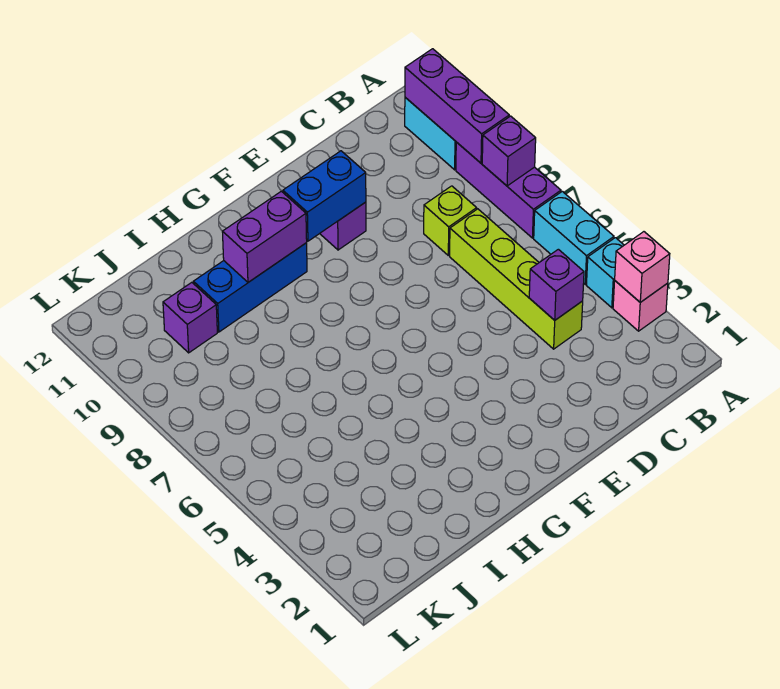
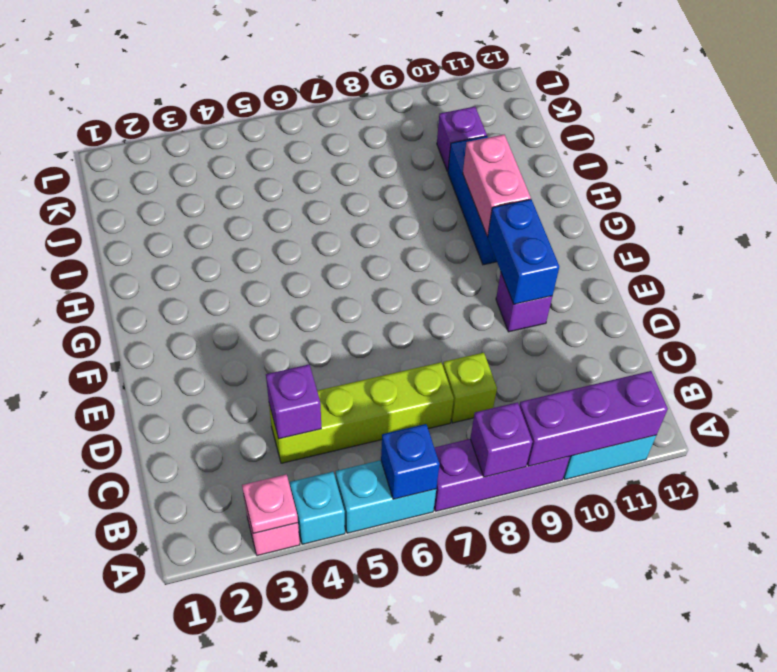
pink brick A3 level 2 -> pink plate A3 level 2
none -> blue brick A6 level 2
purple brick G10:H10 level 2 -> pink brick G10:H10 level 2

